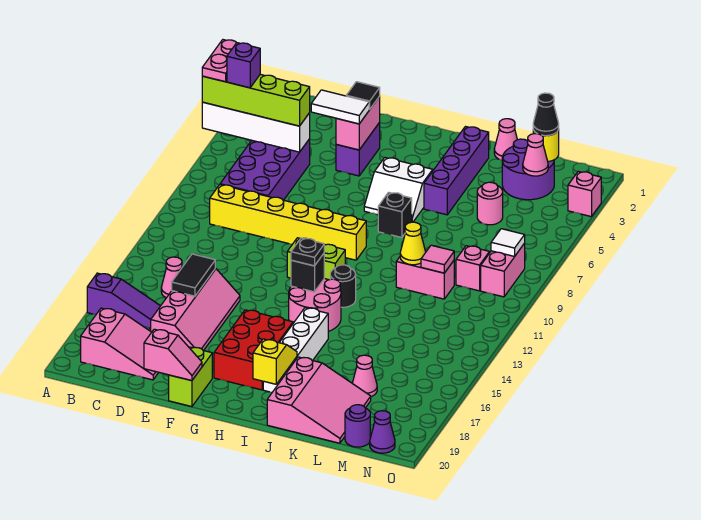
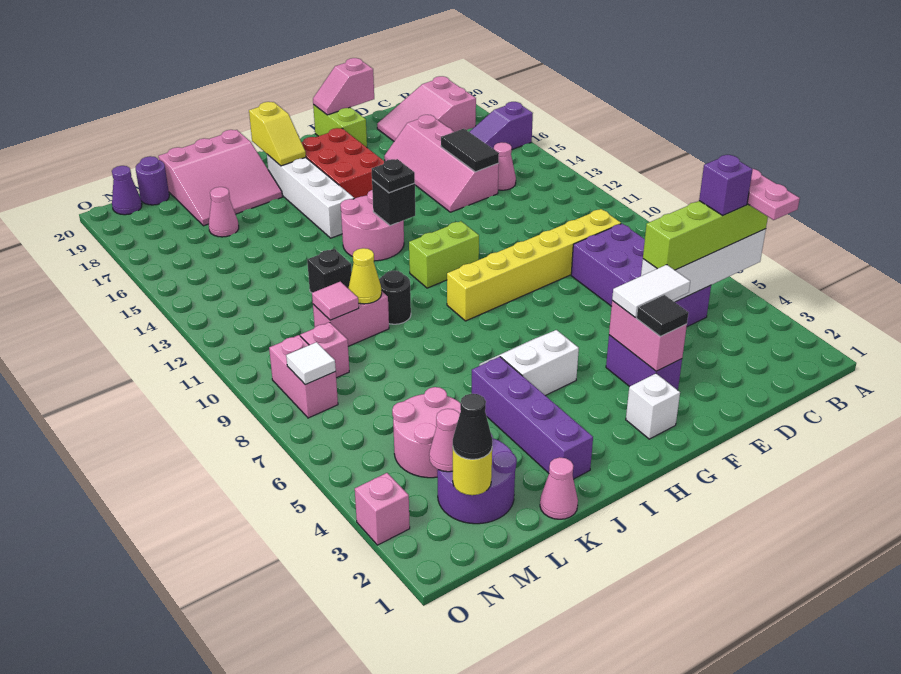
none -> white brick G2 level 1
black brick I7 level 1 -> black brick K12 level 1
black round brick I12 level 1 -> black round brick J10 level 1
pink slope J18:L20 level 1 top J -> pink slope J18:L20 level 1 top 20
pink round brick L5 level 1 -> pink round brick L4:M5 level 1

